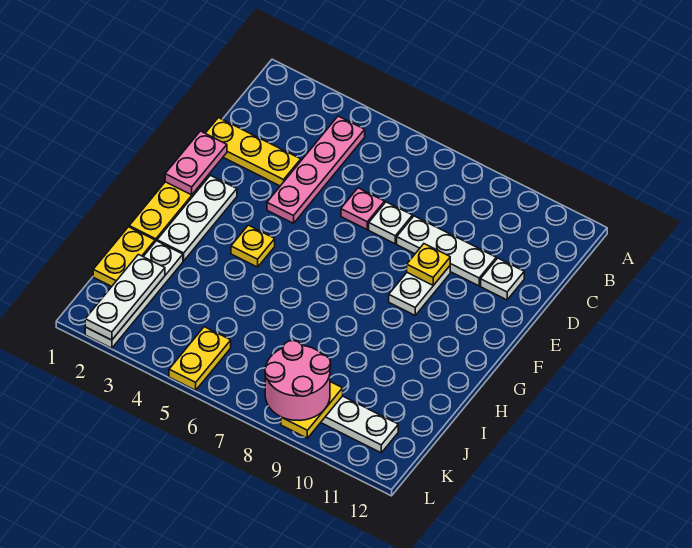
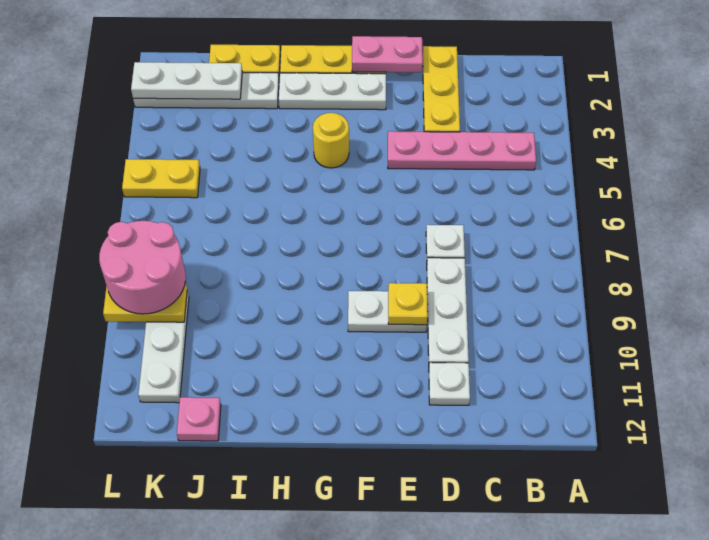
pink plate D6 level 1 -> pink plate J12 level 1
yellow plate G4 level 1 -> yellow round brick G4 level 1

